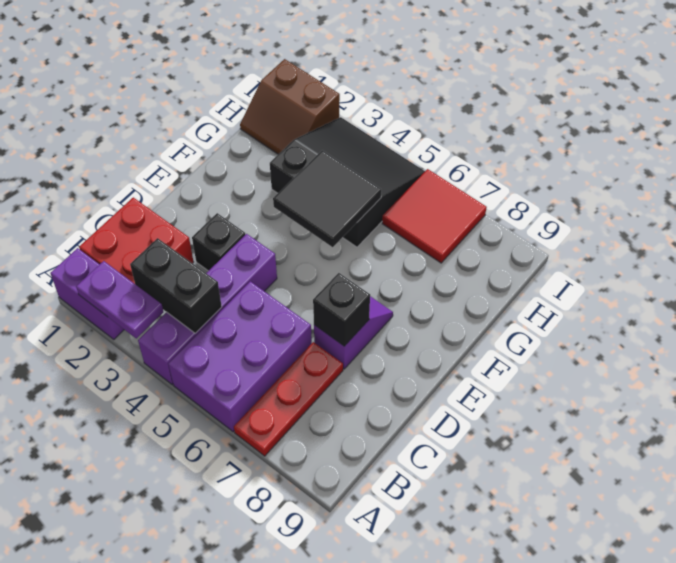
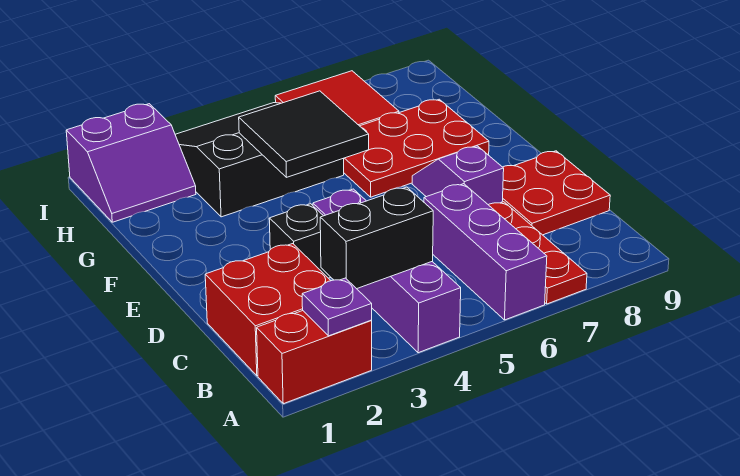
purple brick A1:A2 level 1 -> red brick A1:A2 level 1
purple plate A2:A3 level 2 -> purple plate A2 level 2
purple brick A5:C6 level 1 -> purple brick A6:C6 level 1
none -> red plate C8:D9 level 1
black brick D7 level 2 -> none
none -> red plate F6:G8 level 1
brown slope H1:I2 level 1 top I -> purple slope H1:I2 level 1 top I

